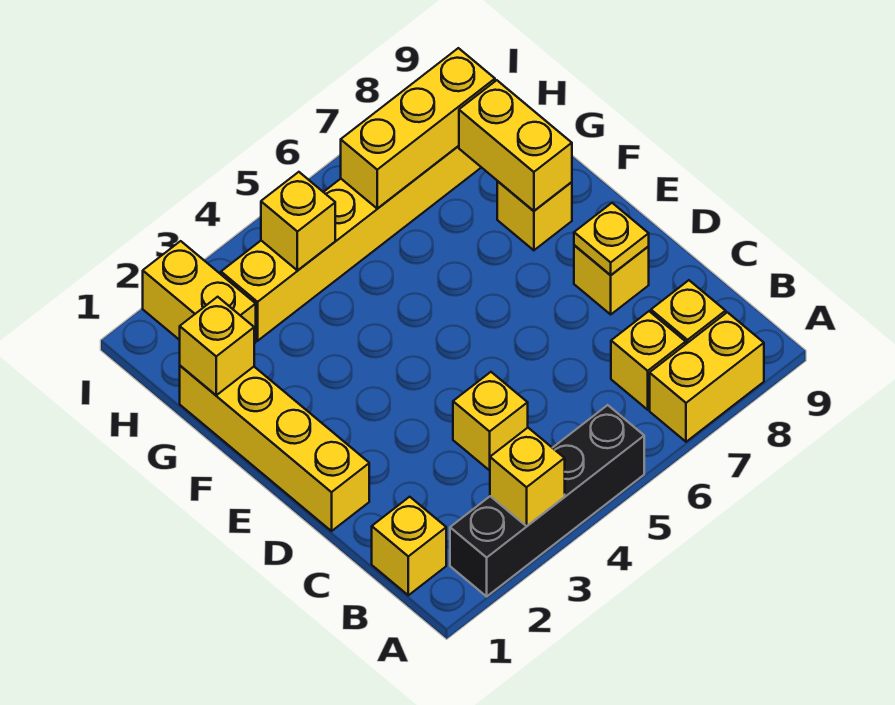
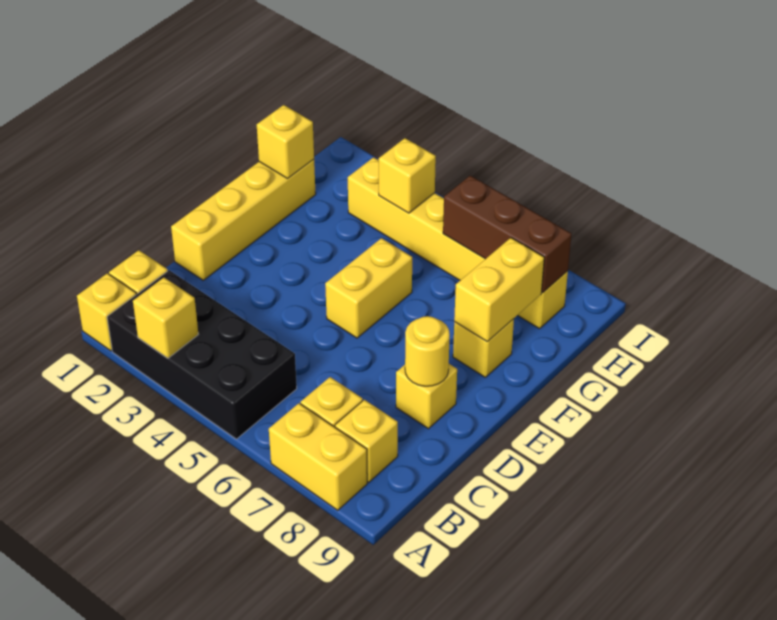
black brick A2:A5 level 1 -> black brick A2:B5 level 1
yellow brick C4 level 1 -> yellow brick A1 level 1
yellow plate D8 level 2 -> yellow round brick D8 level 2
yellow brick H2:I2 level 1 -> yellow brick E5:F5 level 1
yellow brick H6:H8 level 2 -> brown brick H6:H8 level 2

